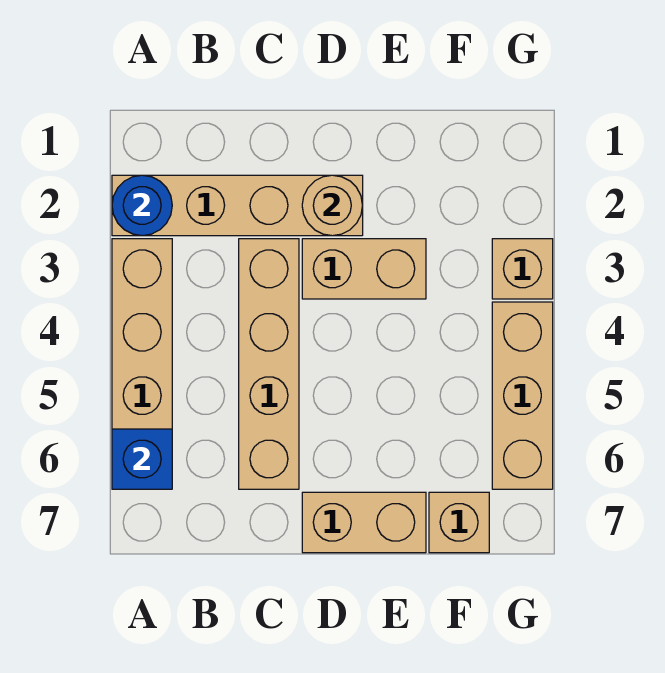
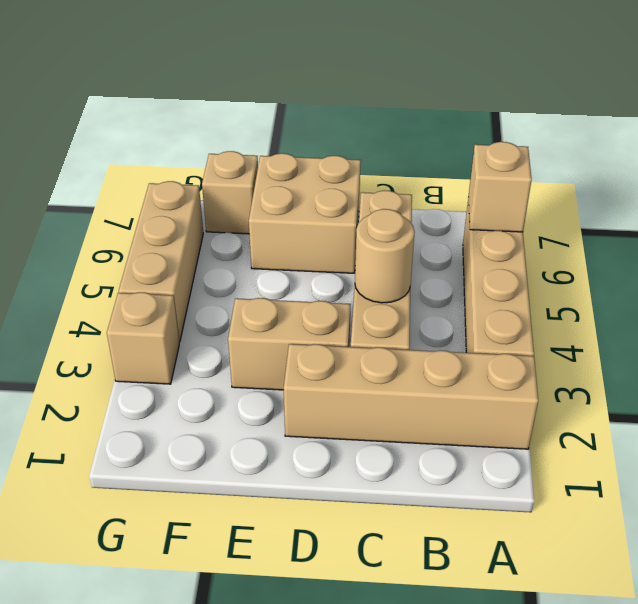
blue round brick A2 level 2 -> none
blue brick A6 level 2 -> tan brick A6 level 2
tan round brick D2 level 2 -> tan round brick C4 level 2
tan brick D7:E7 level 1 -> tan brick D6:E7 level 1

